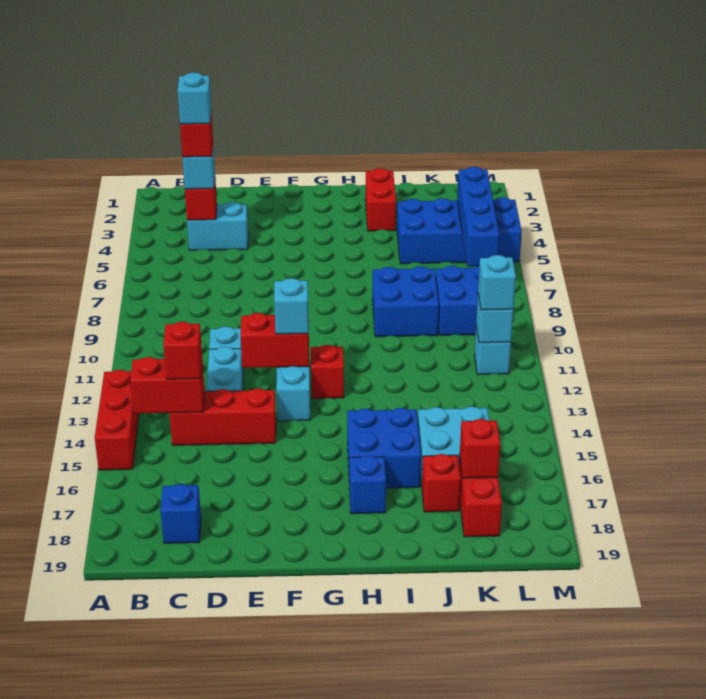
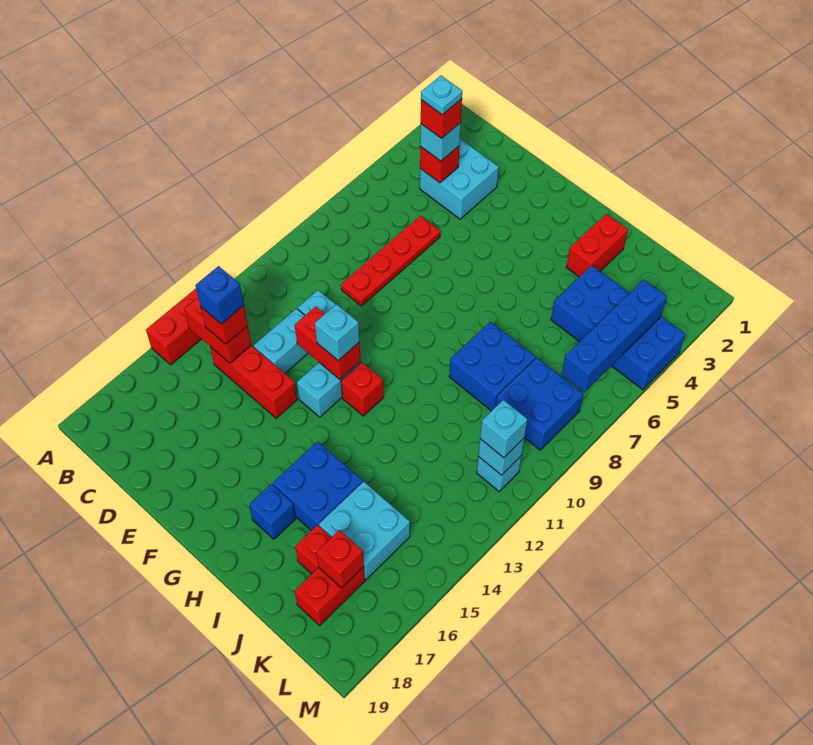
cyan brick C4:D4 level 1 -> cyan brick C3:D4 level 1
cyan brick C4 level 5 -> cyan plate C4 level 5
blue brick C18 level 1 -> blue brick C14 level 4
none -> red plate D6:D9 level 1

